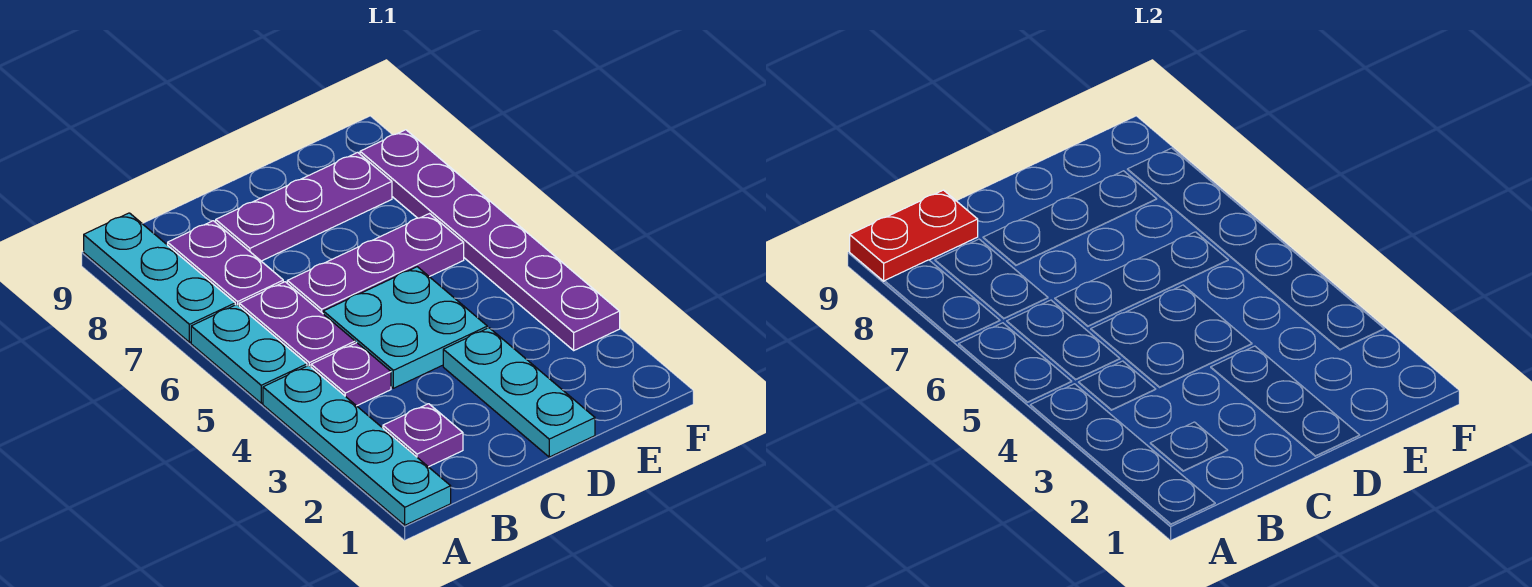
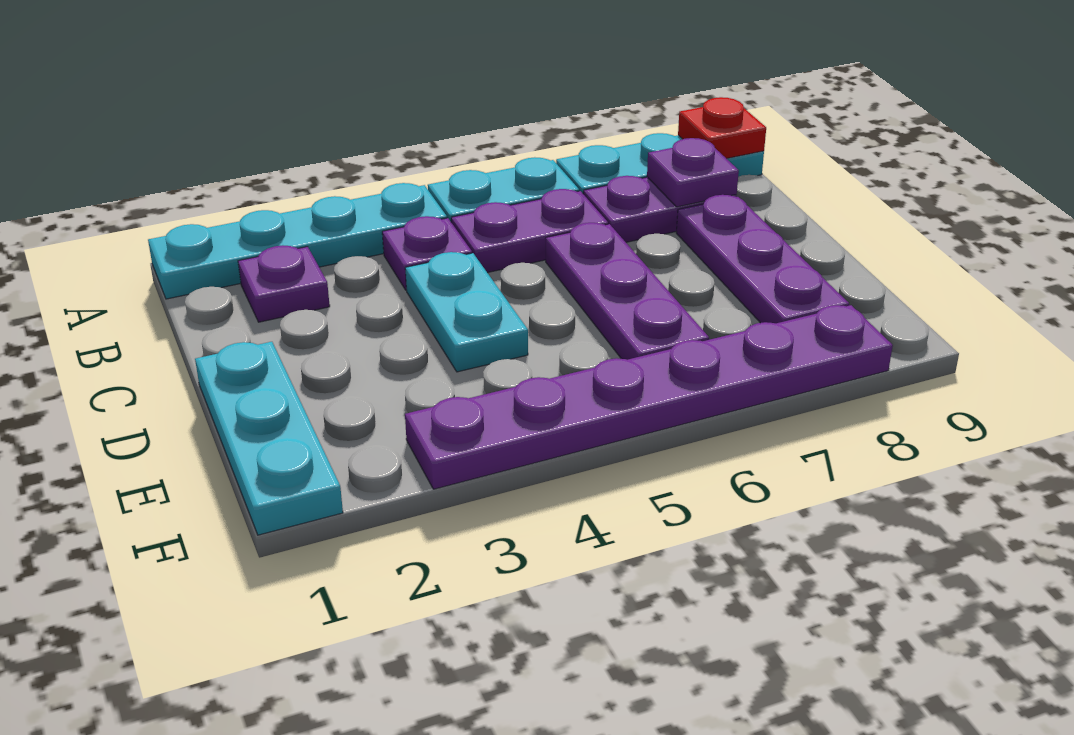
red plate A9:B9 level 2 -> red plate A9 level 2
none -> purple plate B8 level 2
cyan plate C4:D5 level 1 -> cyan plate C4:D4 level 1
cyan plate D1:D3 level 1 -> cyan plate D1:F1 level 1

